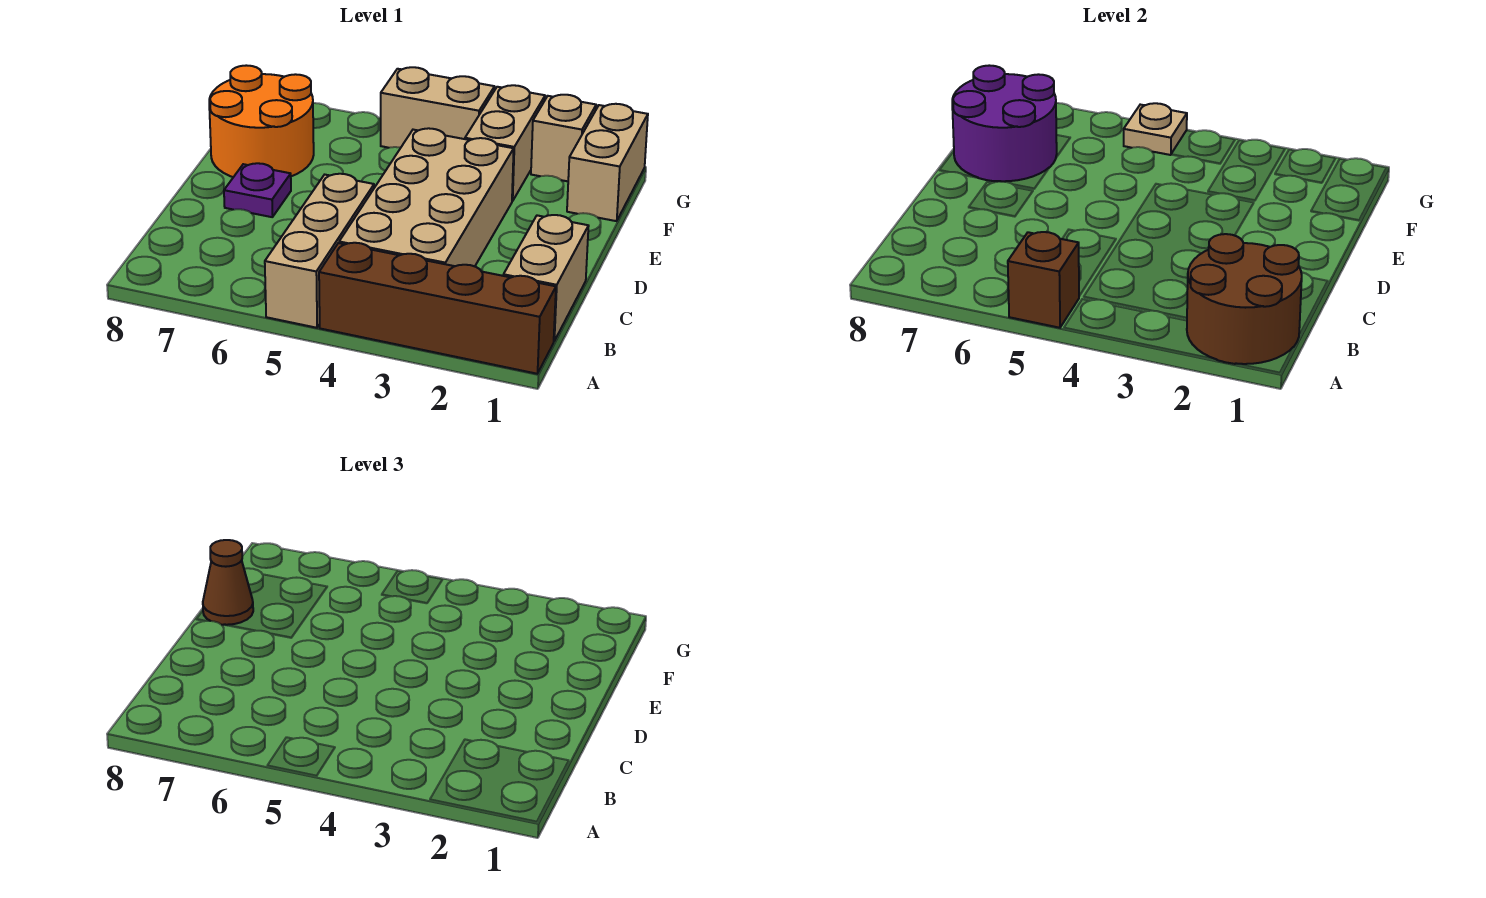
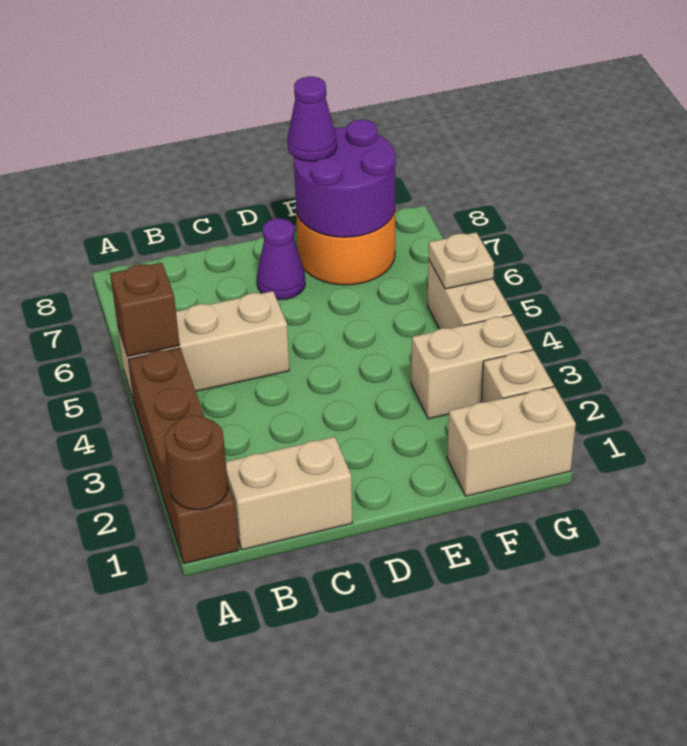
brown round brick A1:B2 level 2 -> brown round brick A1 level 2
tan brick B3:E4 level 1 -> none
purple plate D7 level 1 -> purple cone D7 level 1
brown cone E8 level 3 -> purple cone E8 level 3

